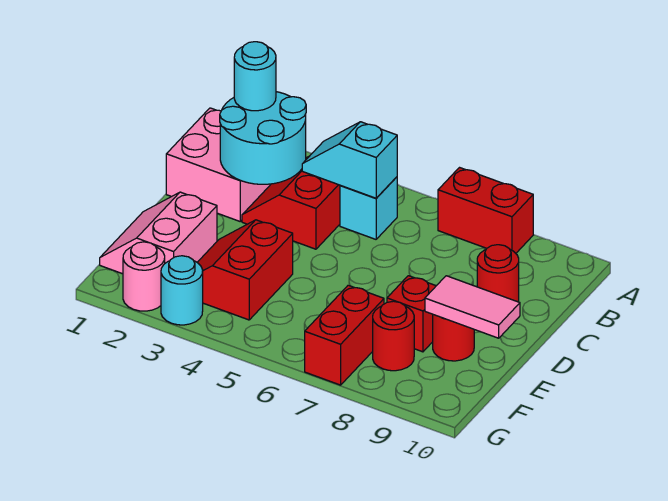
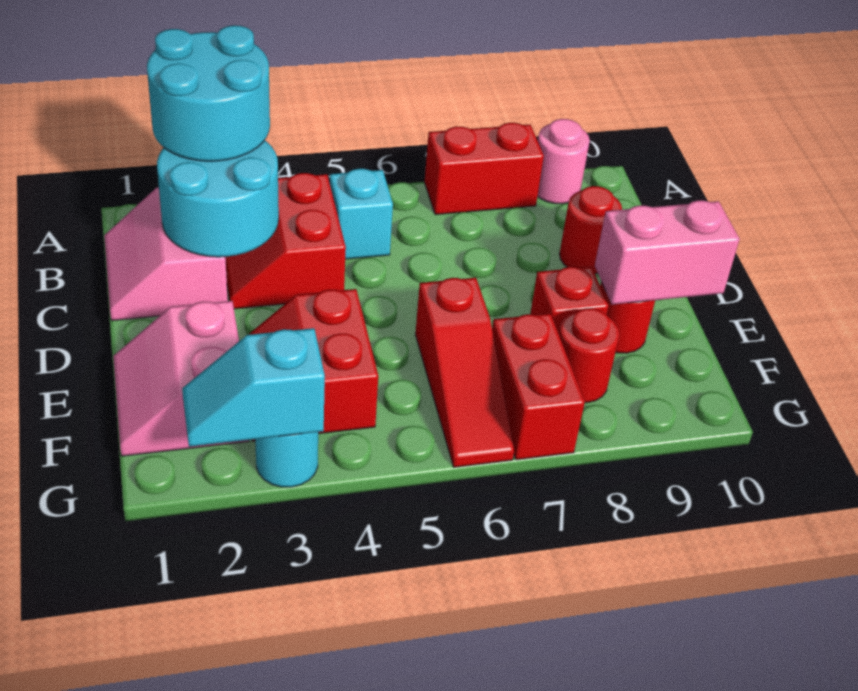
pink brick B1:C2 level 1 -> pink slope B1:C2 level 1 top 2
cyan round brick B2 level 3 -> cyan round brick A2:B3 level 3
cyan slope B4:B5 level 2 top 5 -> cyan slope G2:G3 level 2 top 3
none -> red slope E6:G6 level 1 top E
pink tile E9:E10 level 2 -> pink brick E9:E10 level 2
pink round brick G2 level 1 -> pink round brick A9 level 1

